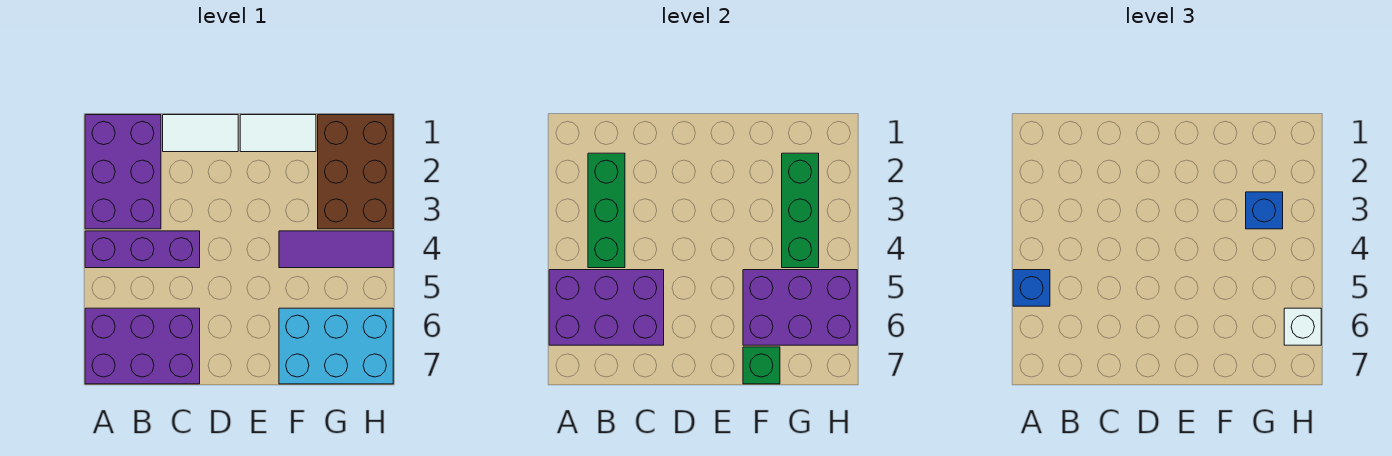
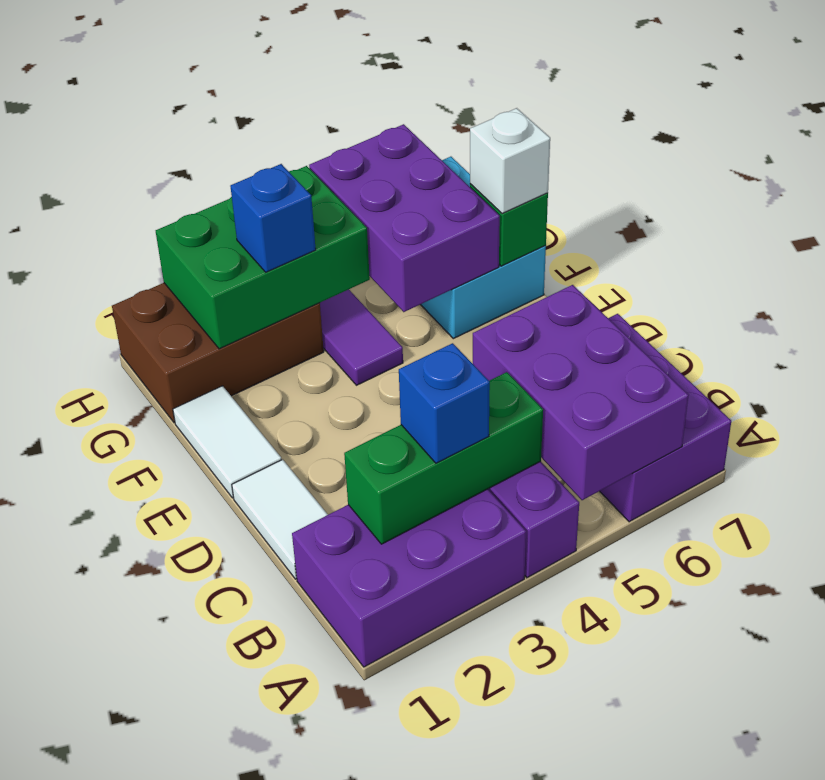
blue brick A5 level 3 -> blue brick B3 level 3
green brick G2:G4 level 2 -> green brick G2:H4 level 2
white brick H6 level 3 -> white brick F7 level 3

